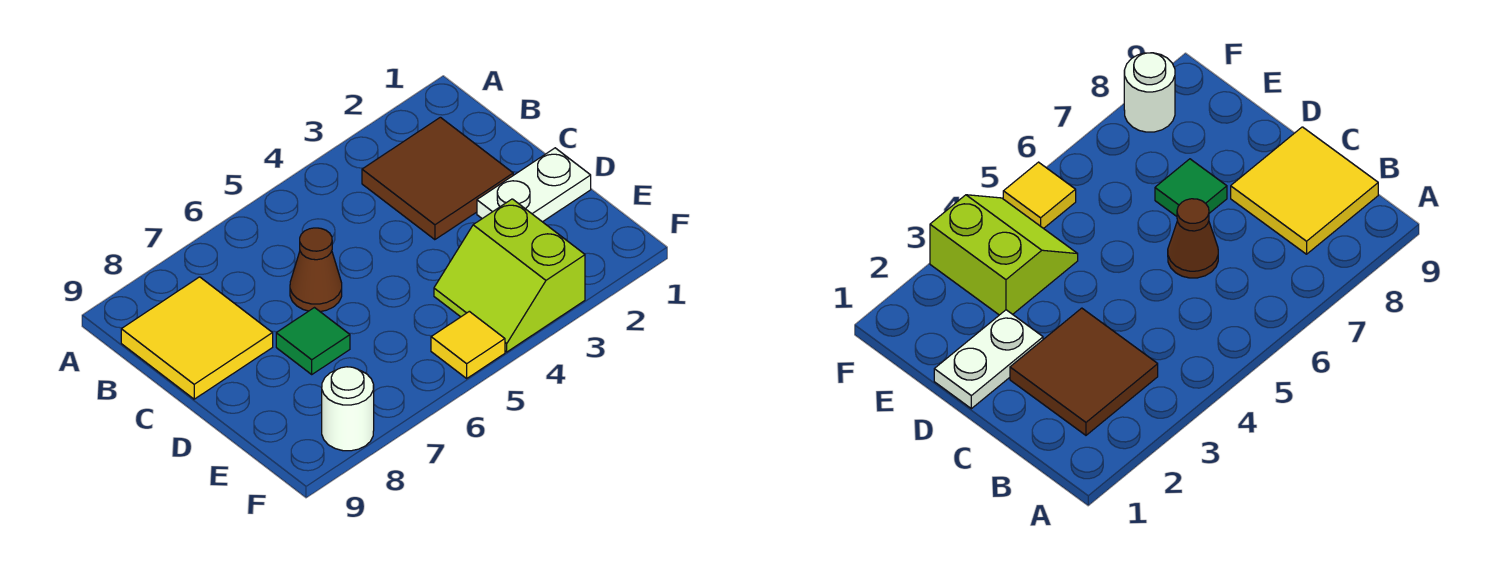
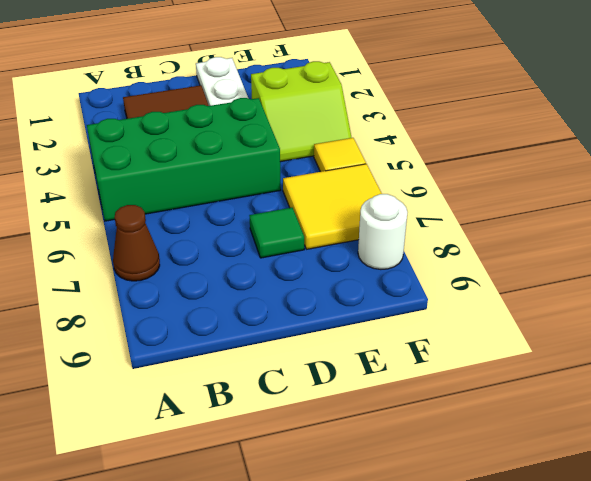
none -> green brick A4:D5 level 1
yellow tile B8:C9 level 1 -> yellow tile E6:F7 level 1
brown cone C6 level 1 -> brown cone A7 level 1

